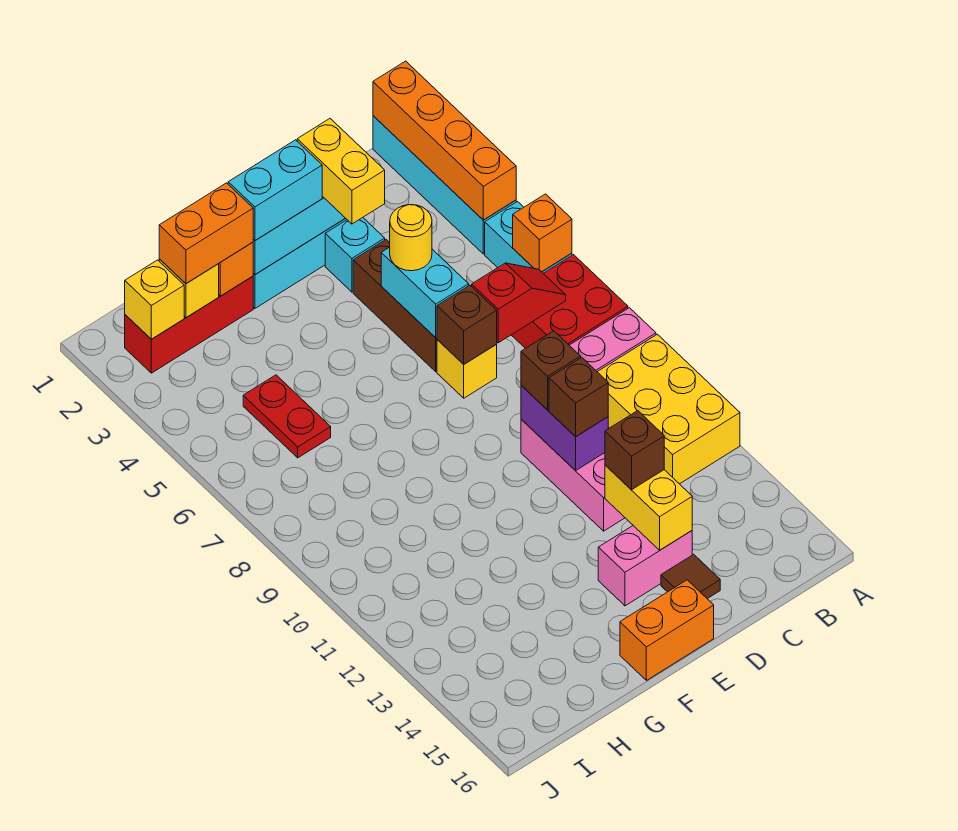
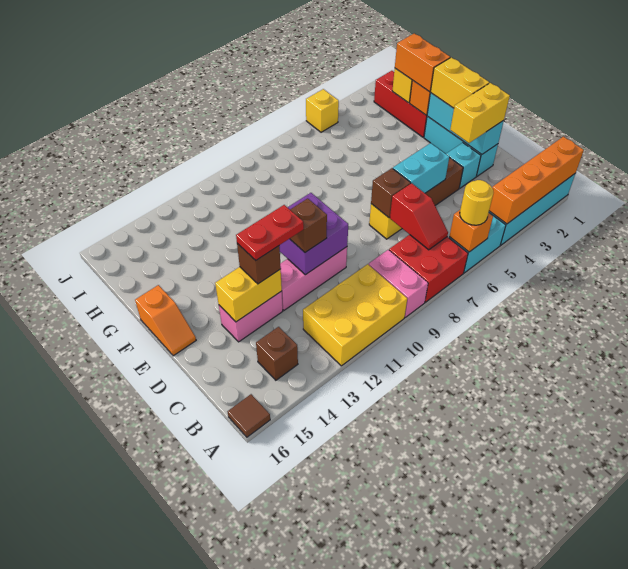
yellow round brick D5 level 3 -> yellow round brick A6 level 3
purple brick D10:D11 level 2 -> purple brick D10:E11 level 2
brown brick D10 level 3 -> brown brick B14 level 1
pink brick D14:E14 level 1 -> pink brick D13:D14 level 1
brown tile D15 level 1 -> brown tile A16 level 1
cyan brick E2:F2 level 3 -> yellow brick E2:F2 level 3
orange brick E16:F16 level 1 -> orange slope E16:F16 level 1 top F
red plate H5:H6 level 1 -> red plate D12:D13 level 4
yellow brick I2 level 2 -> yellow brick J5 level 1

